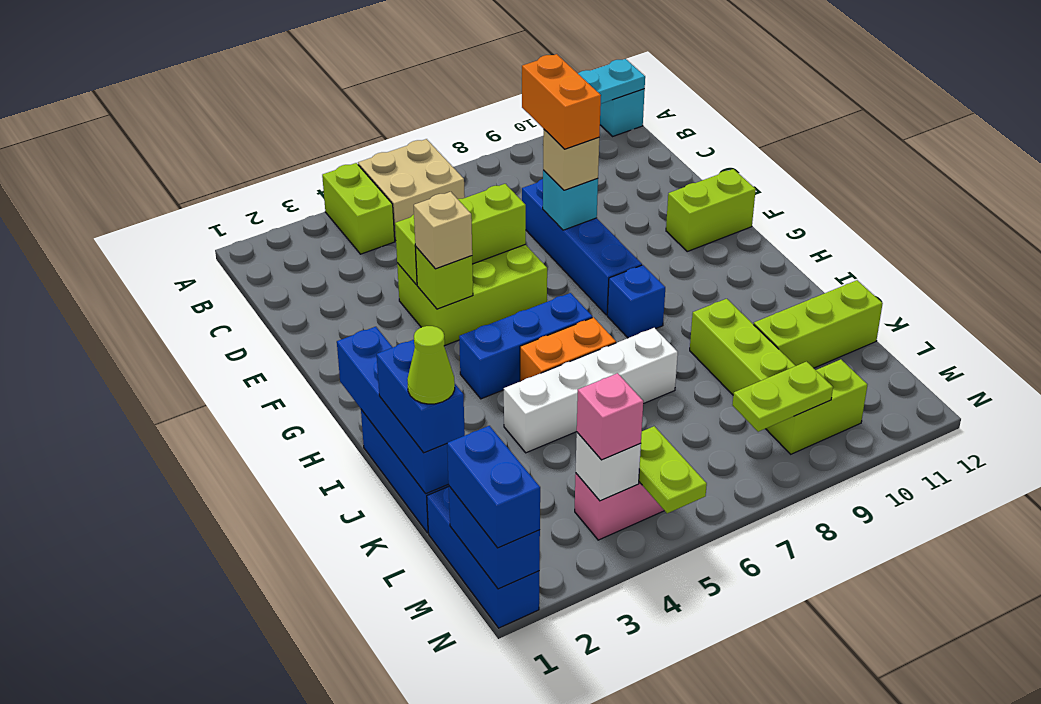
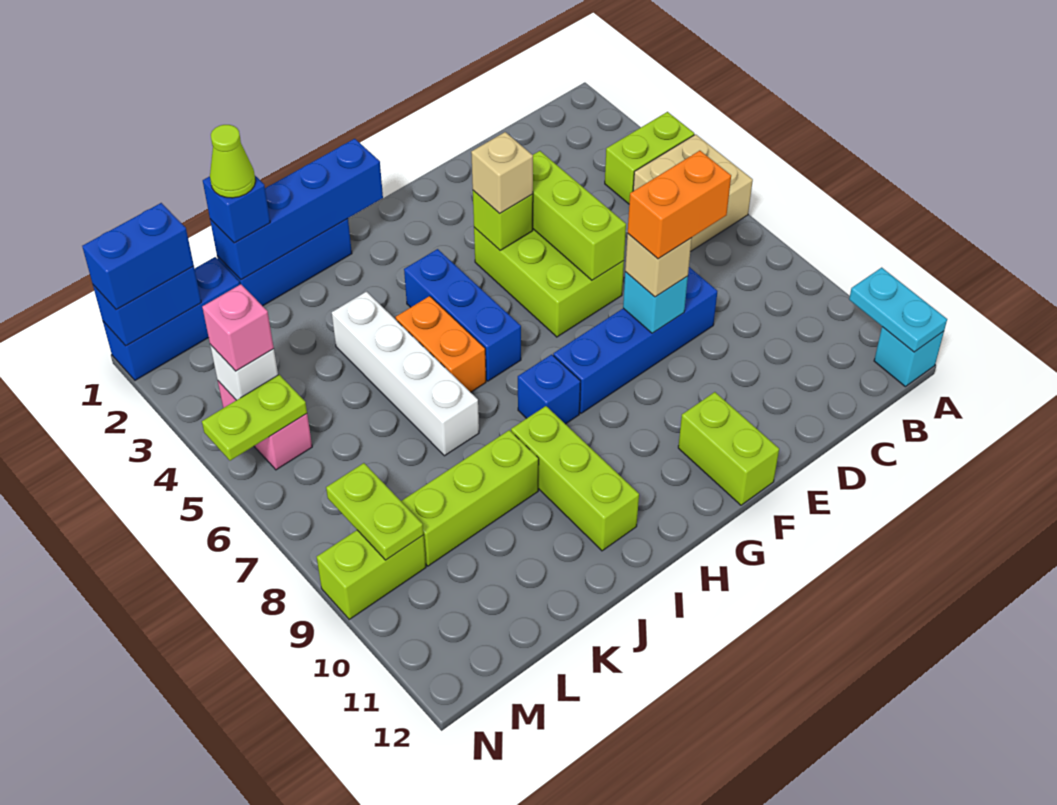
blue brick J1:K1 level 3 -> blue brick K1 level 3
lime brick K10:K12 level 1 -> lime brick I9:I11 level 1
lime brick M9:M10 level 1 -> lime brick M9:N9 level 1

